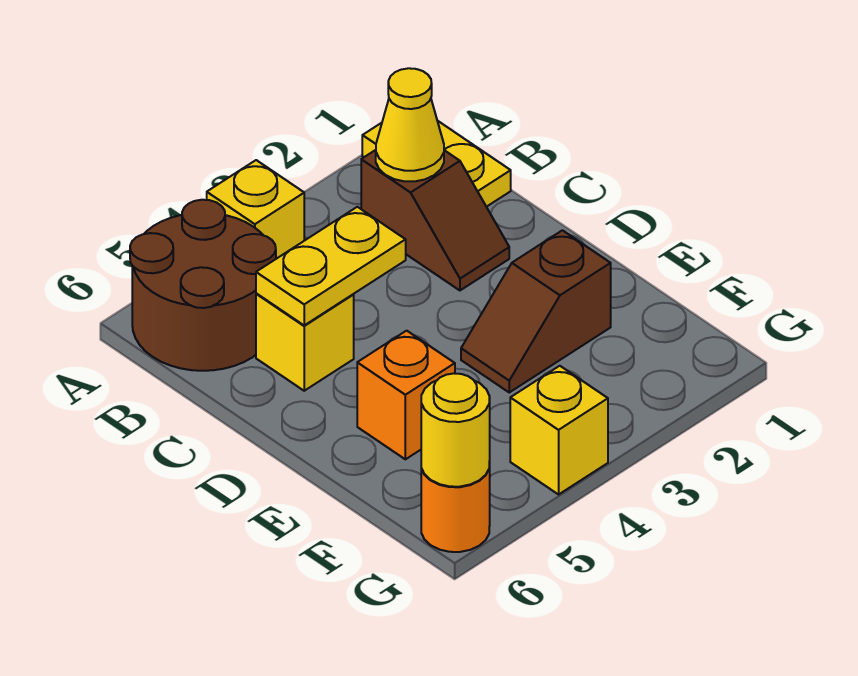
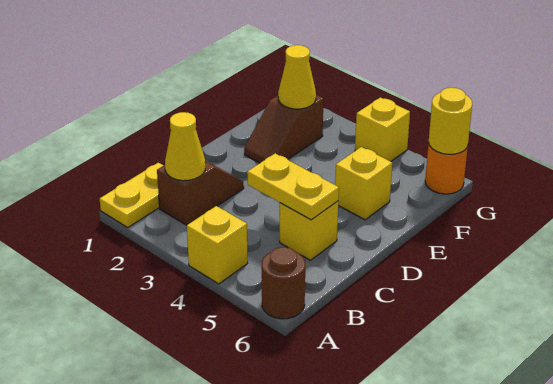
brown round brick A5:B6 level 1 -> brown round brick A6 level 1
brown slope E2:E3 level 1 top 2 -> brown slope E2:F2 level 1 top F
orange brick E5 level 1 -> yellow brick E5 level 1
none -> yellow cone F2 level 2

